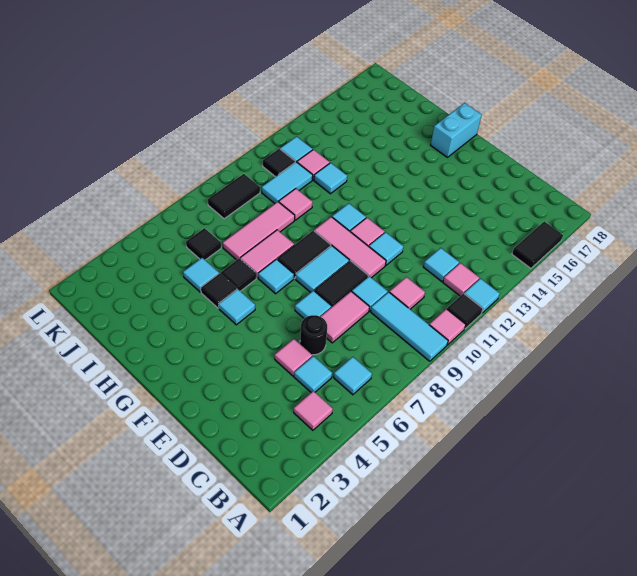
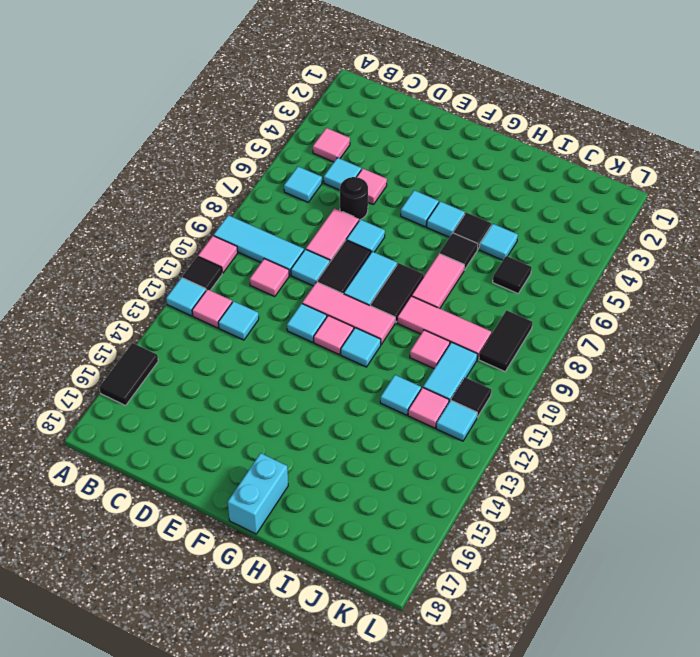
cyan tile G7 level 1 -> cyan tile F5 level 1
pink tile I7:I9 level 1 -> pink tile H9:J9 level 1

